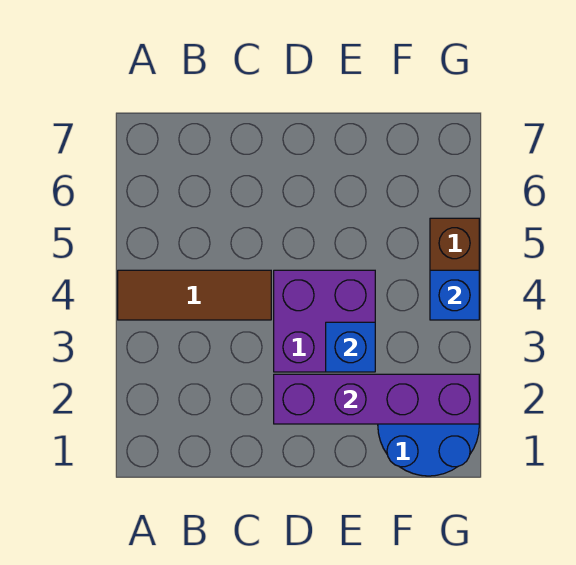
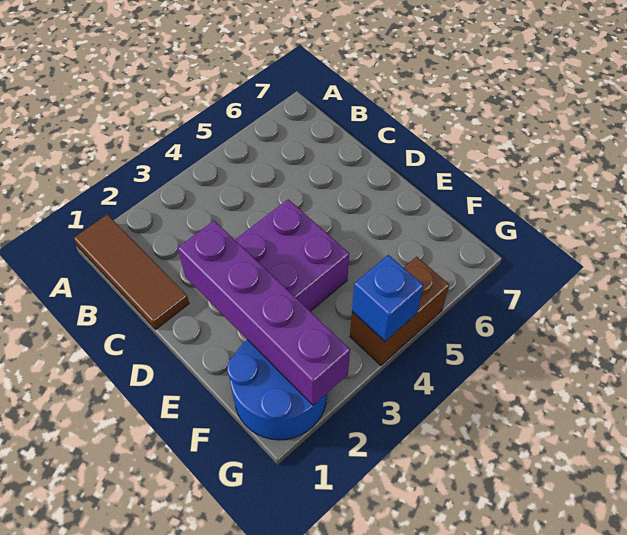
brown tile A4:C4 level 1 -> brown tile A1:C1 level 1
blue brick E3 level 2 -> none

